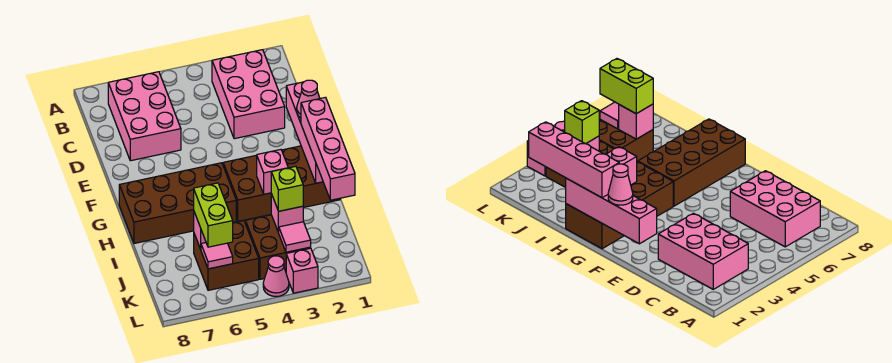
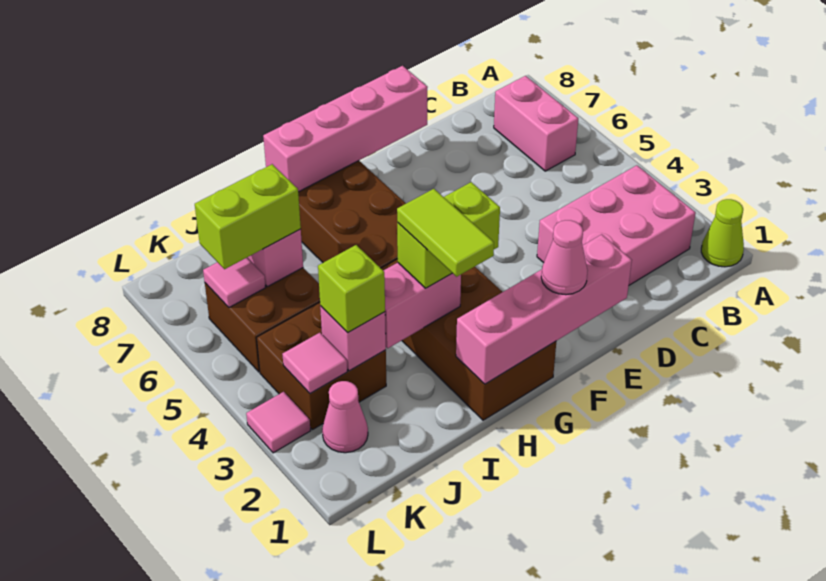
none -> lime cone A1 level 1
pink brick B6:D7 level 1 -> pink brick B6:B7 level 1
pink brick G1:J1 level 3 -> pink brick E8:H8 level 2
none -> lime brick G3:H3 level 3
none -> lime tile H2:H3 level 4
pink brick H3 level 2 -> pink brick H3:I3 level 2
pink brick L3 level 1 -> pink tile L3 level 1
pink cone L4 level 1 -> pink cone K2 level 1

